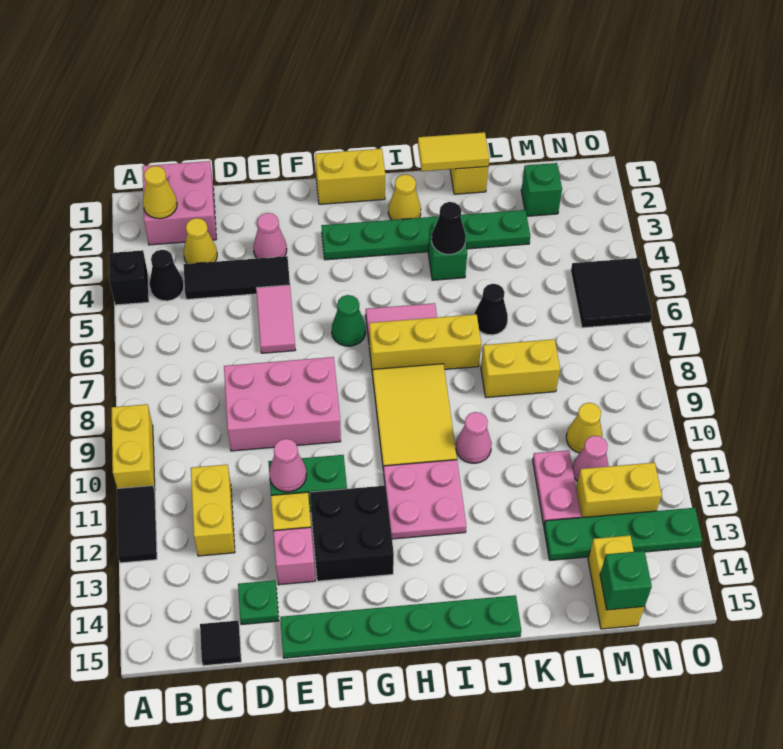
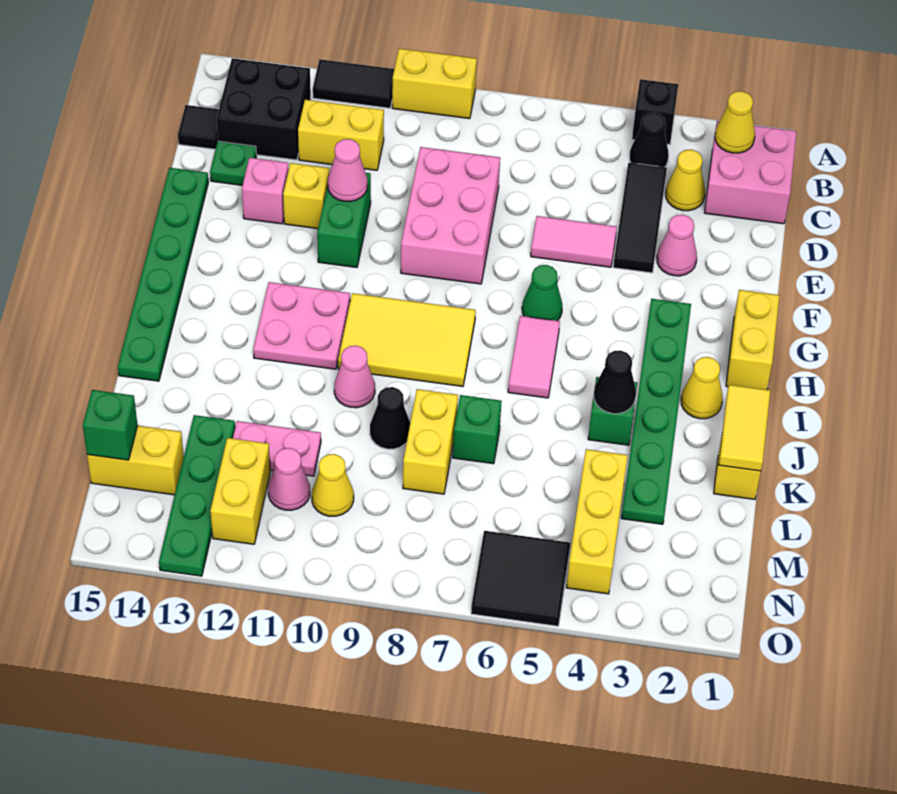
black brick F12:G13 level 1 -> black brick B13:C14 level 1
yellow brick H7:J7 level 1 -> yellow brick L4:N4 level 1
black cone K6 level 1 -> black cone K9 level 1
green brick M2 level 1 -> green brick K7 level 1

